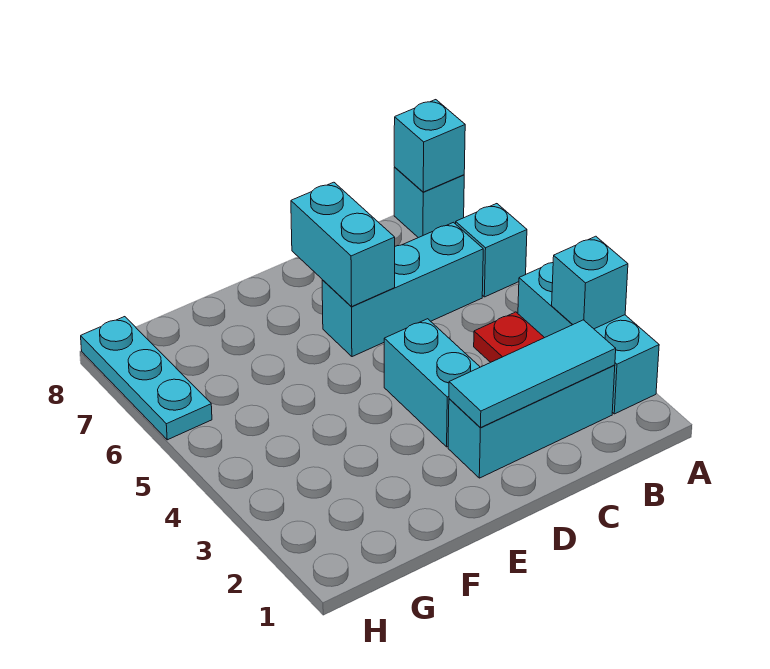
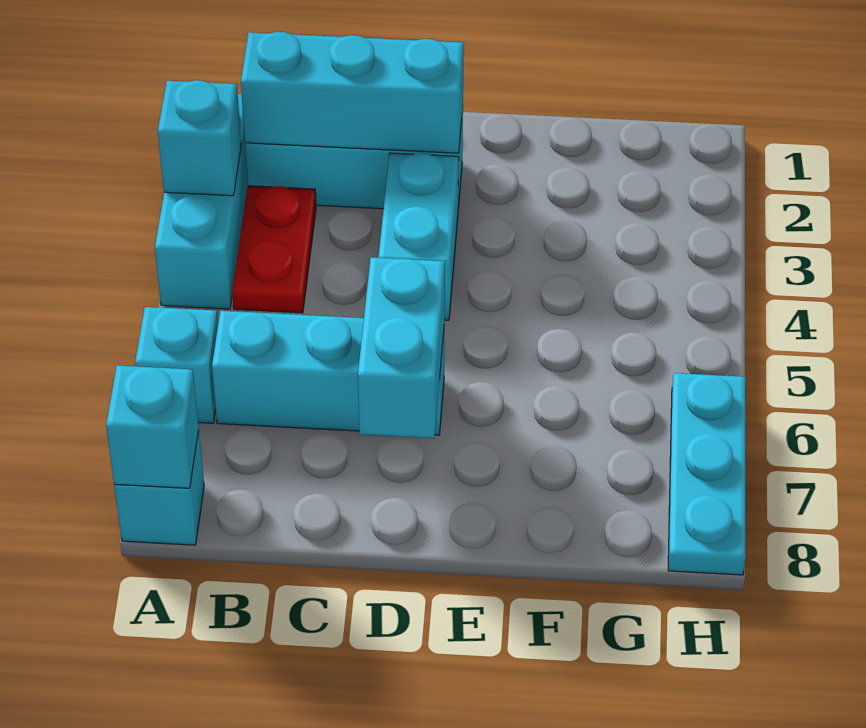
cyan tile B2:D2 level 2 -> cyan brick B2:D2 level 2

